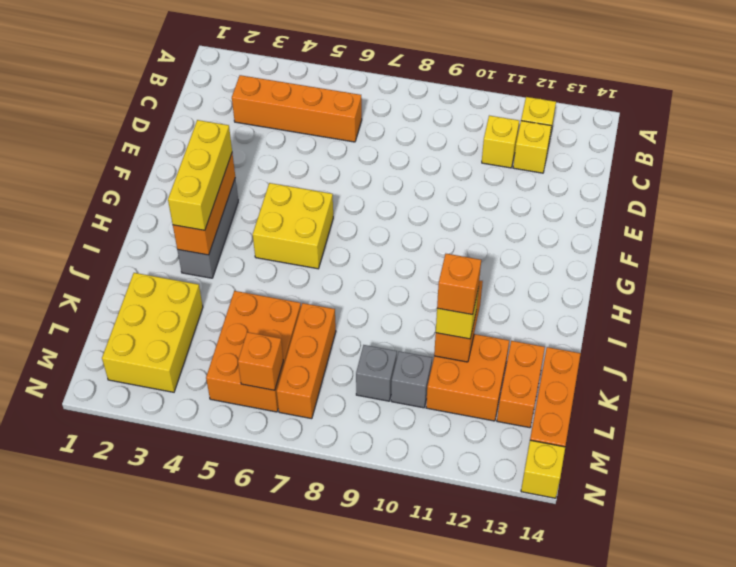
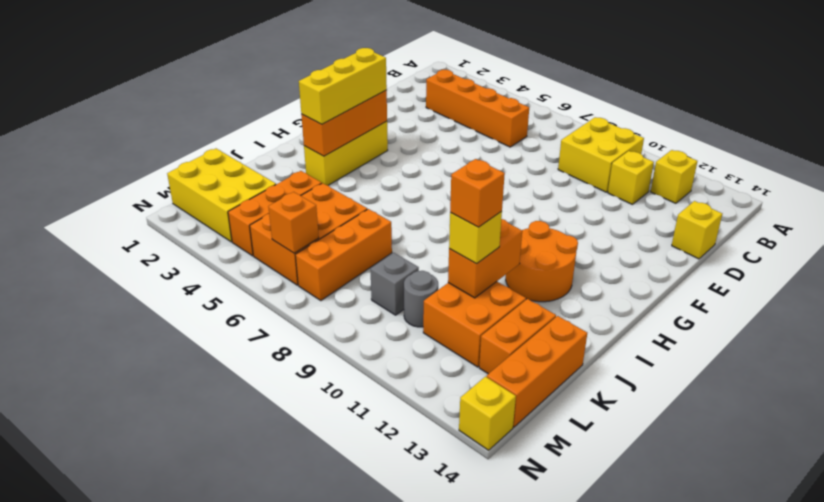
yellow brick C12 level 1 -> yellow brick D14 level 1
grey brick G3:I3 level 1 -> yellow brick G3:I3 level 1
yellow brick G5:H6 level 1 -> yellow brick B9:C10 level 1
none -> orange round brick H11:I12 level 1
yellow brick K2:M3 level 1 -> yellow brick L1:M3 level 1
none -> orange brick K4:M4 level 1
grey brick L10 level 1 -> grey round brick L10 level 1

